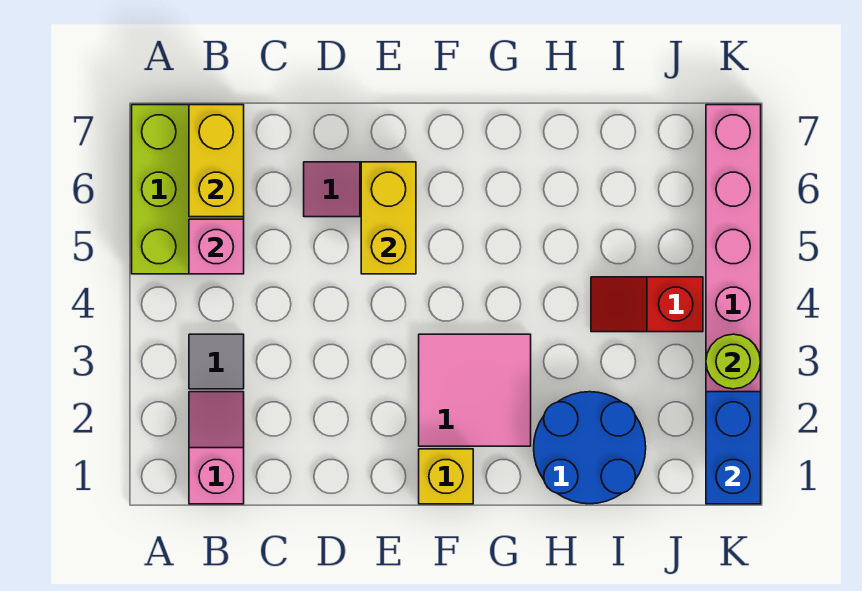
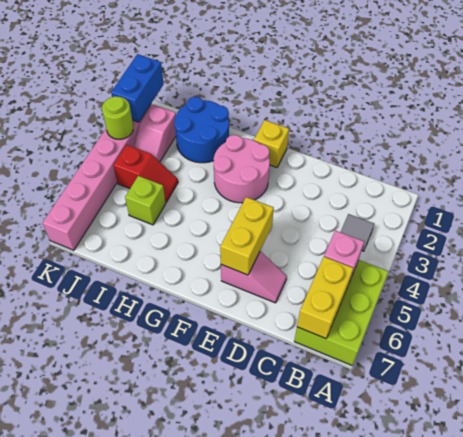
pink slope B1:B2 level 1 top 1 -> pink slope J2:J3 level 1 top 2
pink tile F2:G3 level 1 -> pink round brick F2:G3 level 1
none -> lime brick I5 level 1

